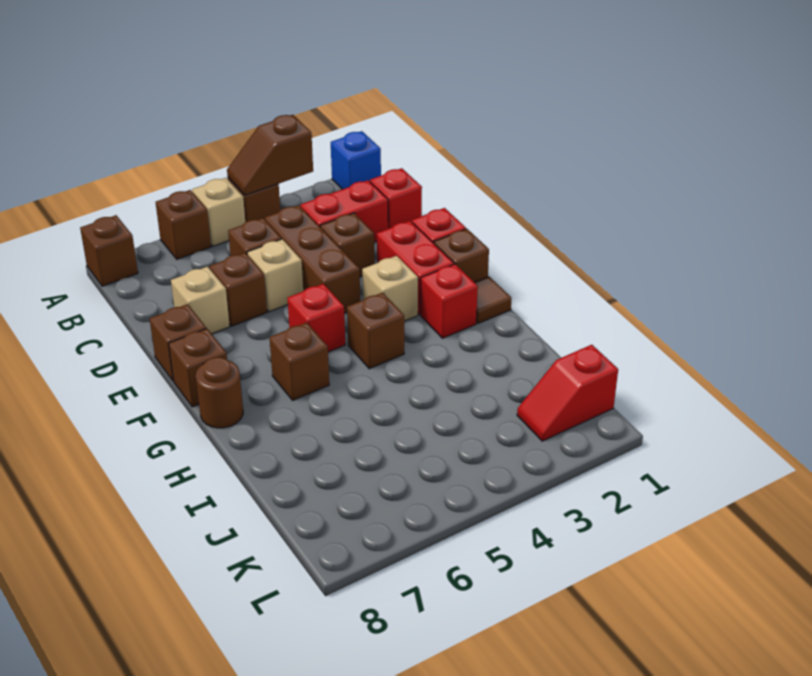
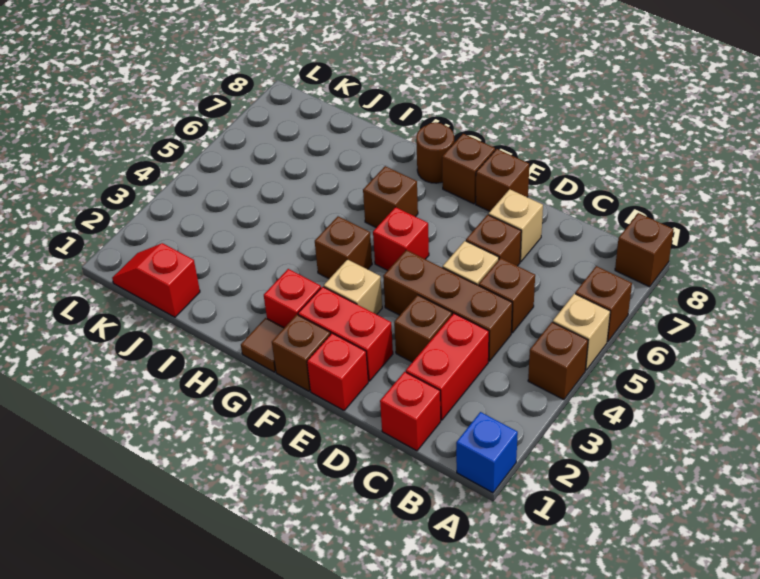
brown slope A3:A4 level 2 top 3 -> none
red slope K1:K2 level 1 top 1 -> red slope J1:K1 level 1 top J

